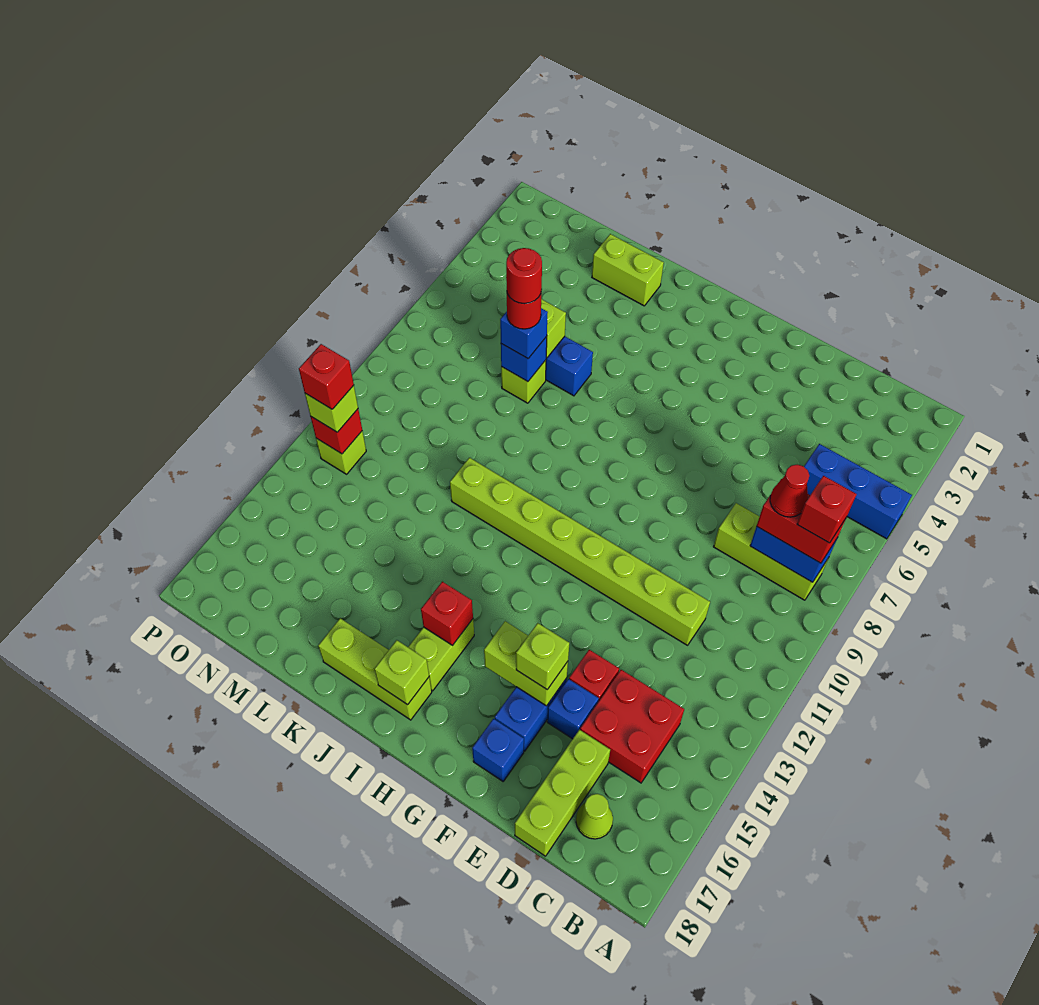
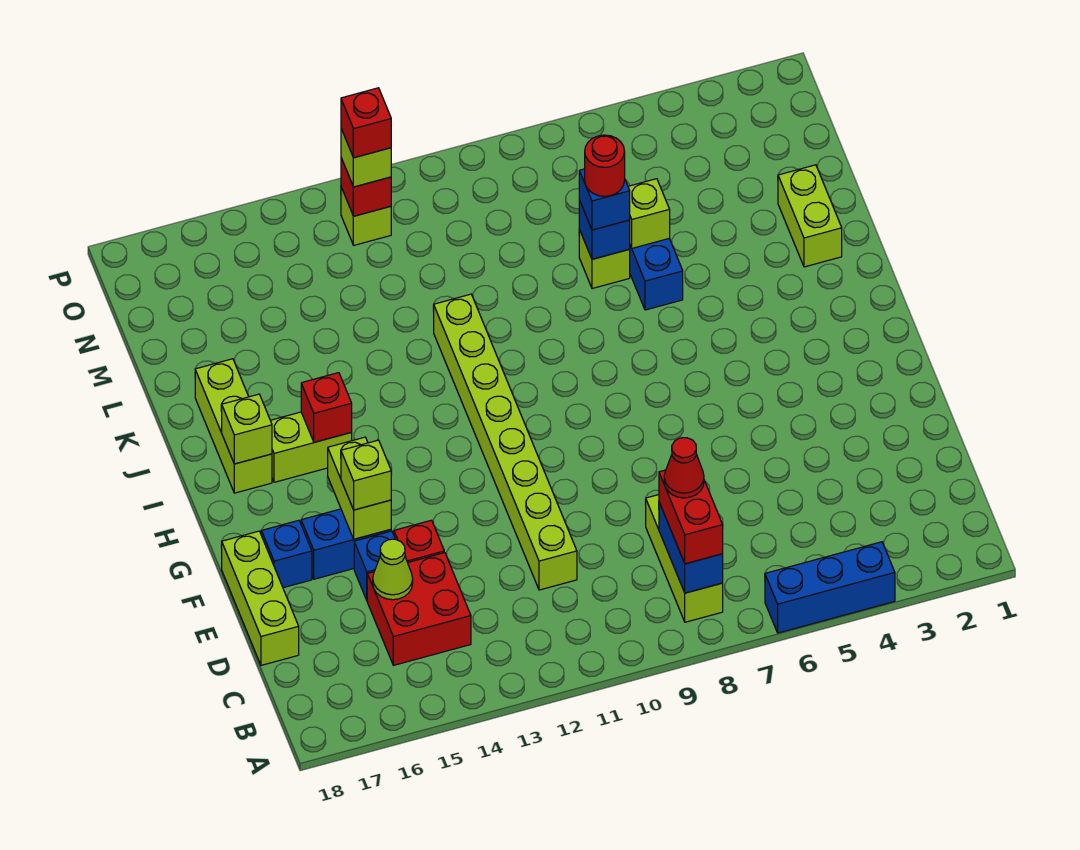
blue brick A5:C5 level 1 -> blue brick A4:A6 level 1
red brick B8 level 4 -> none
lime cone C17 level 1 -> lime cone D15 level 2
lime brick D16:D18 level 1 -> lime brick D18:F18 level 1
red round brick L7 level 5 -> none

